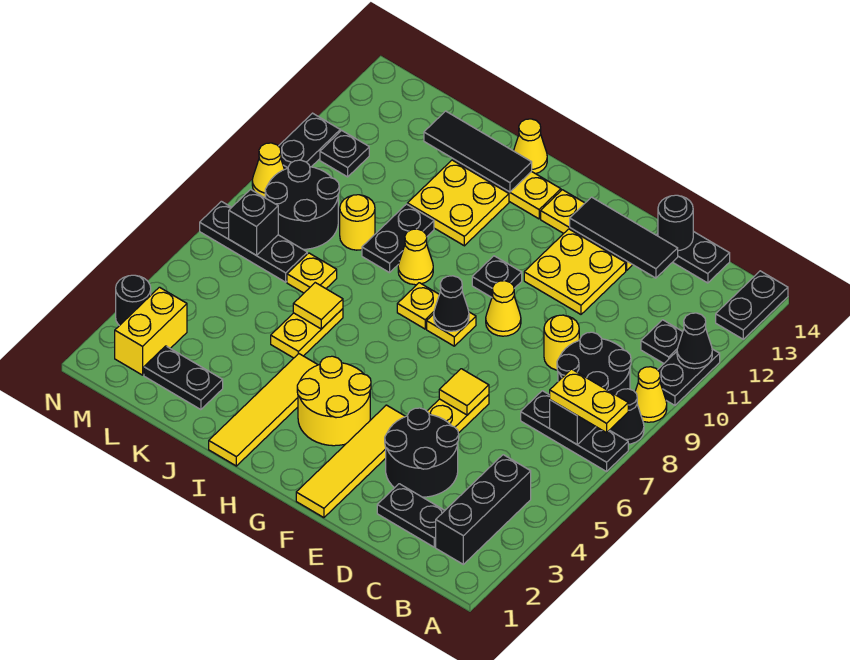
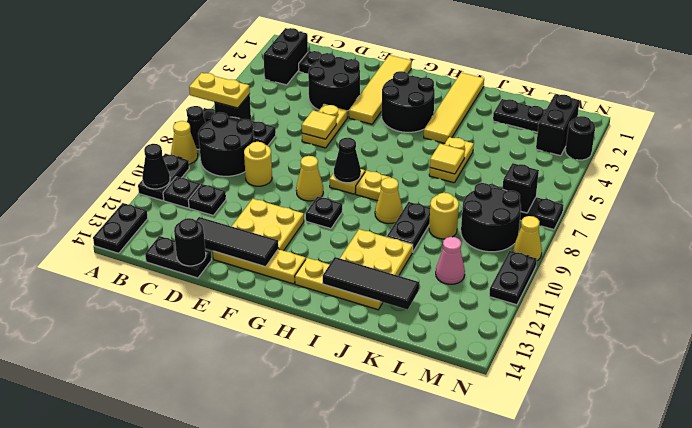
black brick B2:B4 level 1 -> black brick B2:B3 level 1
yellow round brick G3:H4 level 1 -> black round brick G3:H4 level 1
yellow cone I14 level 1 -> none
yellow plate K7 level 1 -> none
none -> pink cone L11 level 1
yellow brick M2:M3 level 1 -> black brick M2:M3 level 1
black plate M11 level 1 -> black plate C11 level 1

